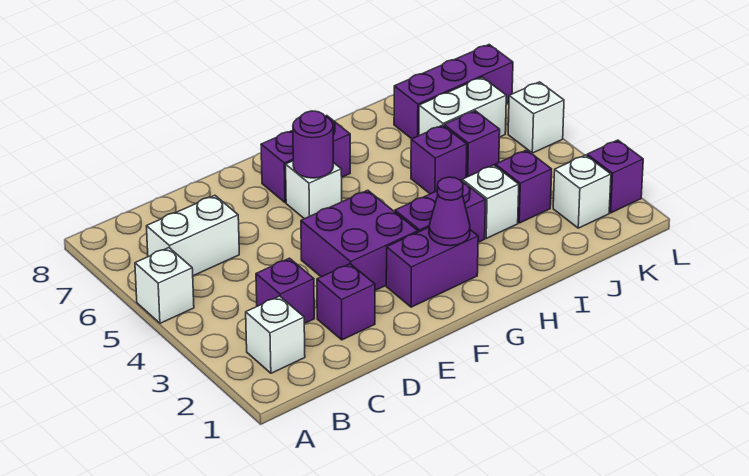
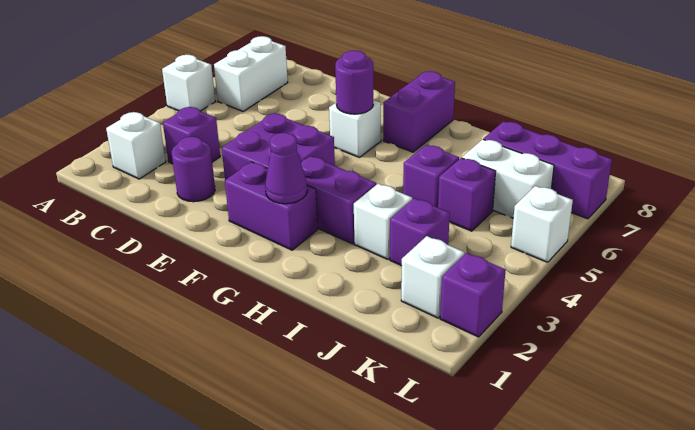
white brick B6:C6 level 1 -> white brick B6:B7 level 1
purple brick D2 level 1 -> purple round brick D2 level 1
purple brick F7:G7 level 1 -> purple brick G7:G8 level 1

